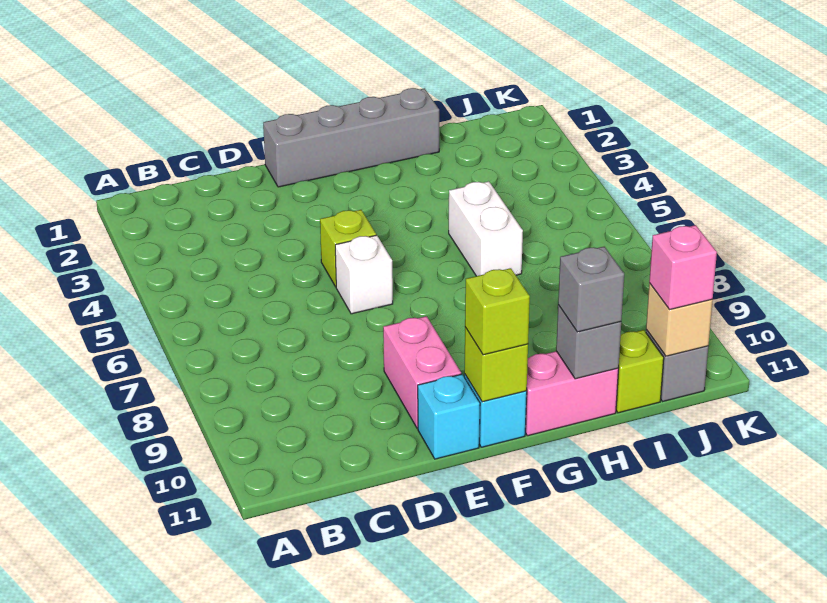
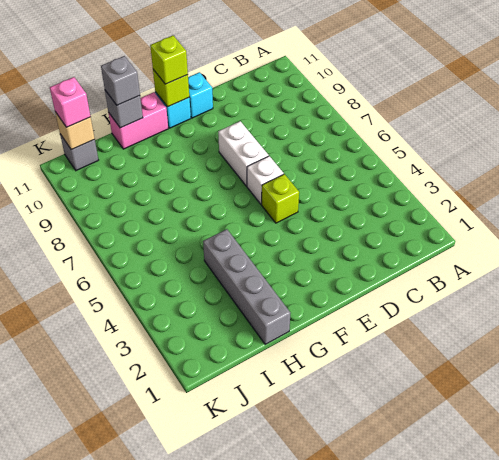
grey brick E1:H1 level 1 -> grey brick H1:H4 level 1
pink brick E9:E10 level 1 -> none
white brick H5:H6 level 1 -> white brick E7:E8 level 1
lime brick I11 level 1 -> none

